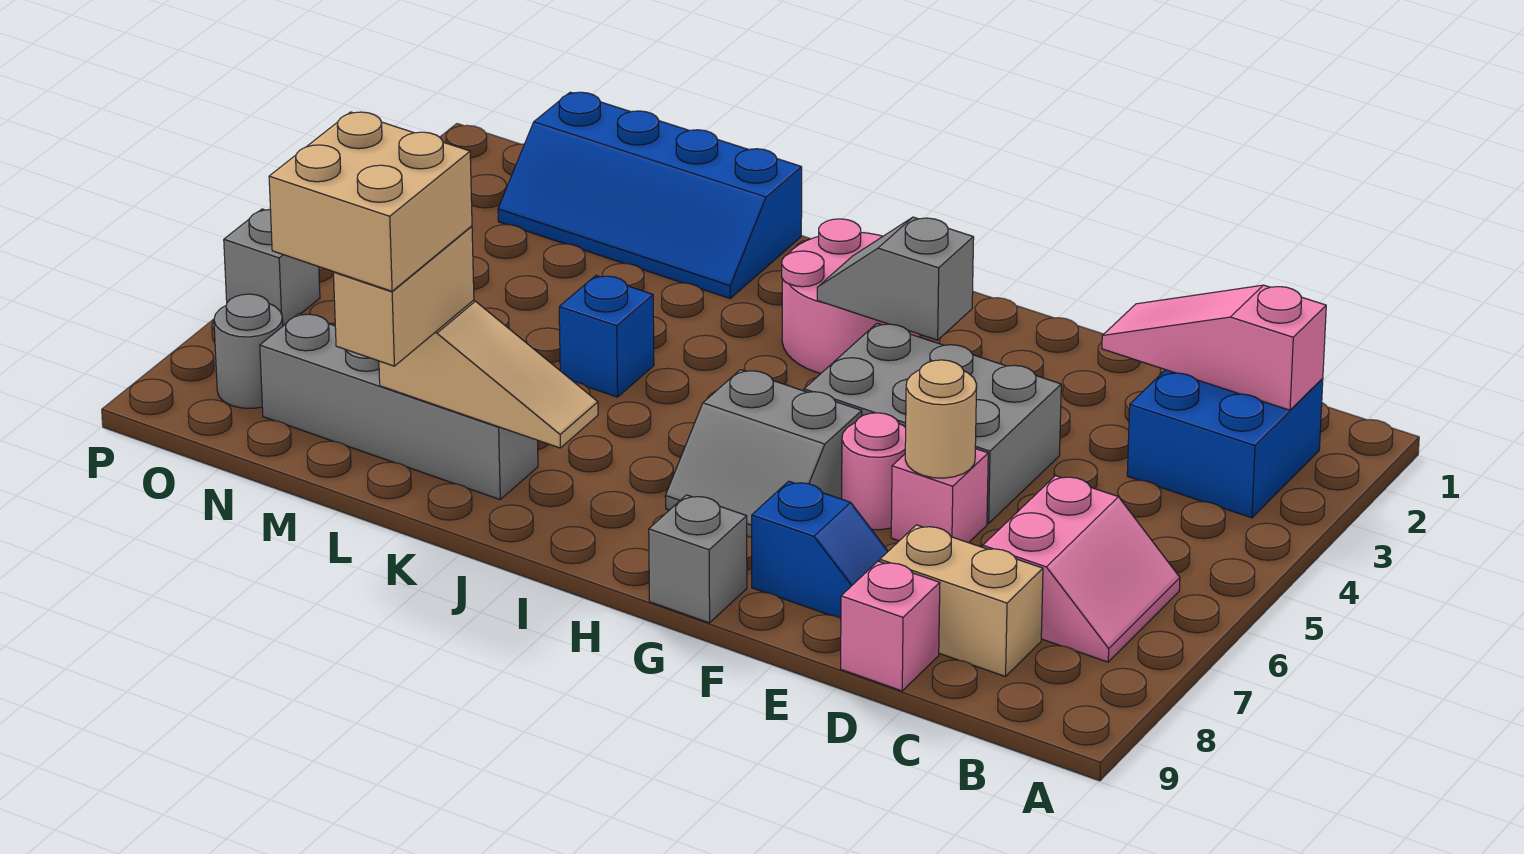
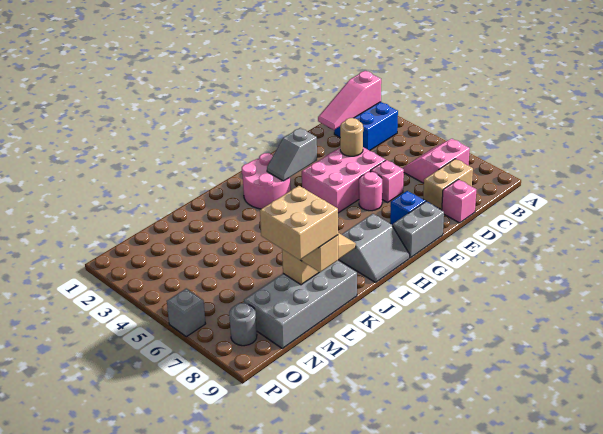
pink slope B6:C7 level 1 top C -> pink slope B6:C7 level 1 top 7
grey brick E4:G5 level 1 -> pink brick E4:G5 level 1
tan round brick E6 level 2 -> tan round brick E4 level 2
grey slope G6:H7 level 1 top 6 -> grey slope H8:I9 level 1 top 8
grey brick G9 level 1 -> grey brick F9:G9 level 1
blue slope K1:N2 level 1 top 1 -> none
blue brick K5 level 1 -> none
grey brick K8:N8 level 1 -> grey brick K8:N9 level 1

